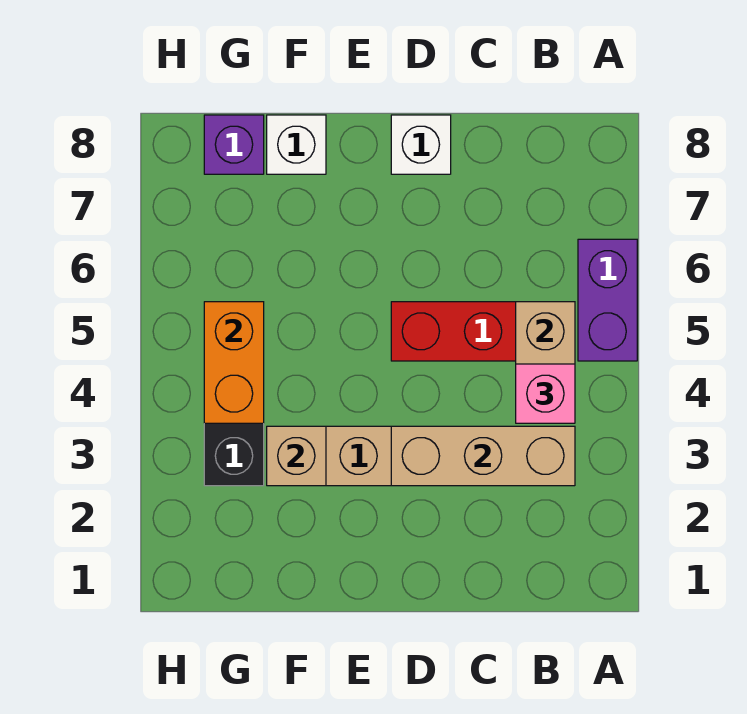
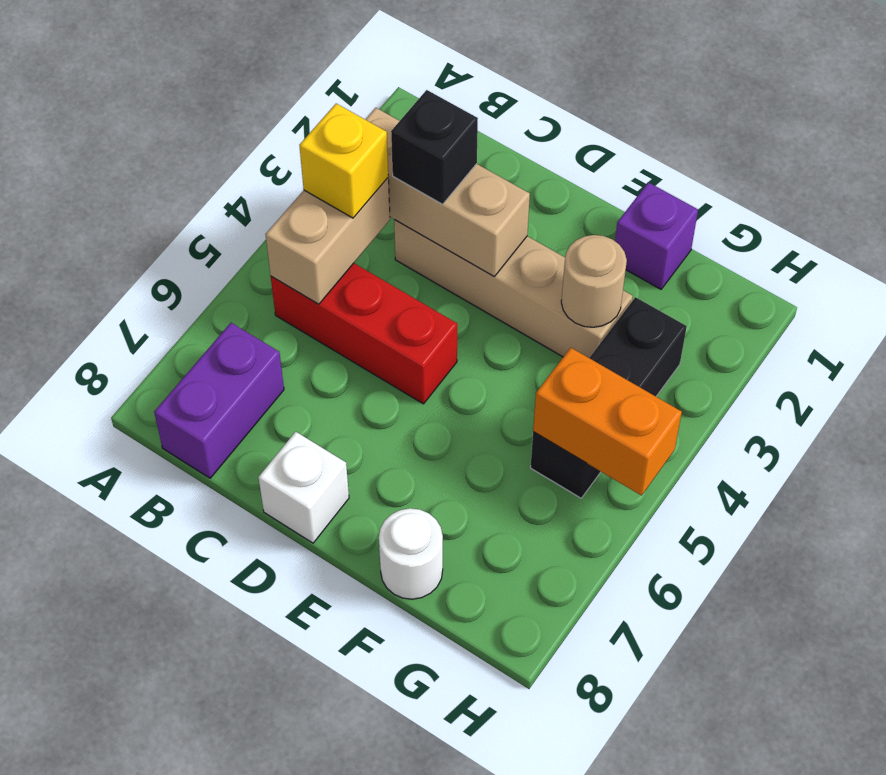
purple brick A5:A6 level 1 -> purple brick B7:B8 level 1
pink brick B4 level 3 -> yellow brick B4 level 3
none -> black brick C3 level 3
tan brick F3 level 2 -> tan round brick F3 level 2
white brick F8 level 1 -> white round brick F8 level 1
orange brick G4:G5 level 2 -> orange brick G5:H5 level 2
purple brick G8 level 1 -> purple brick F1 level 1

